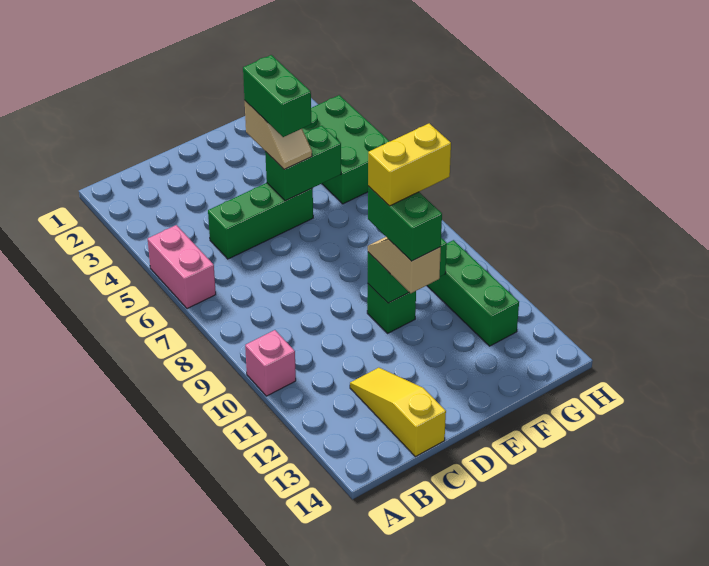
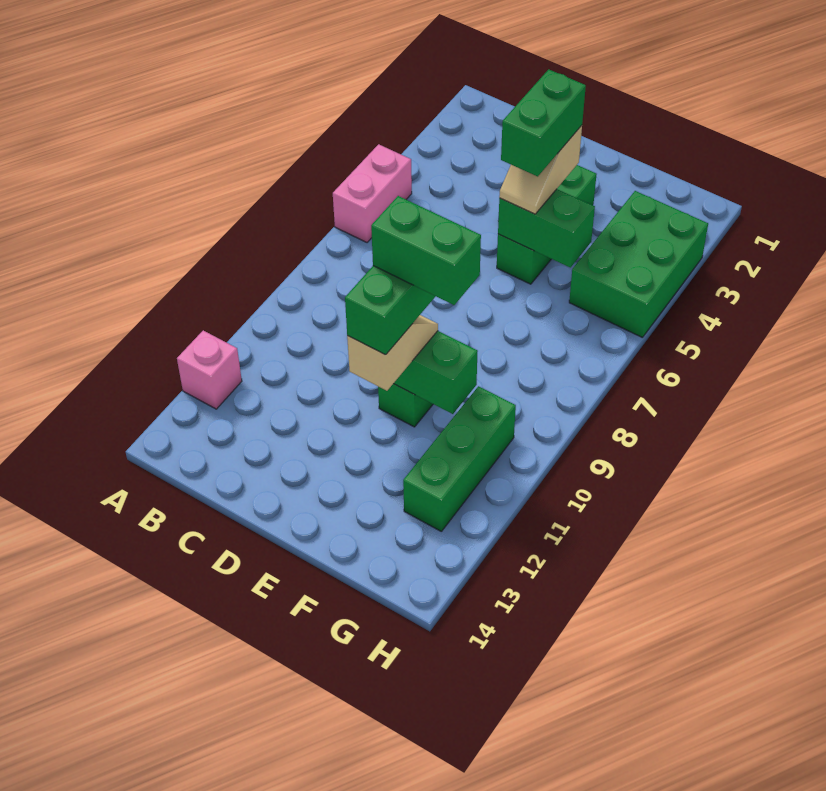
pink brick A10 level 1 -> pink brick A12 level 1
green brick C5:E5 level 1 -> green brick E3:E5 level 1
yellow slope C12:C14 level 1 top 14 -> none
yellow brick E10:F10 level 5 -> green brick E10:F10 level 5

